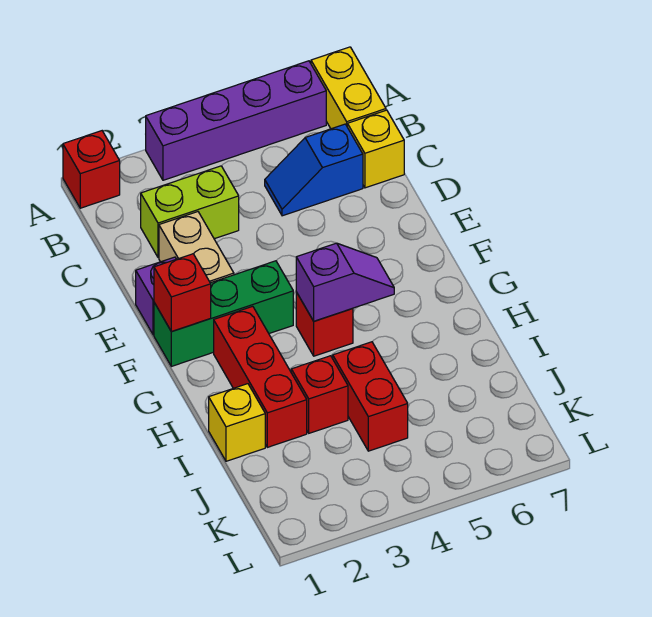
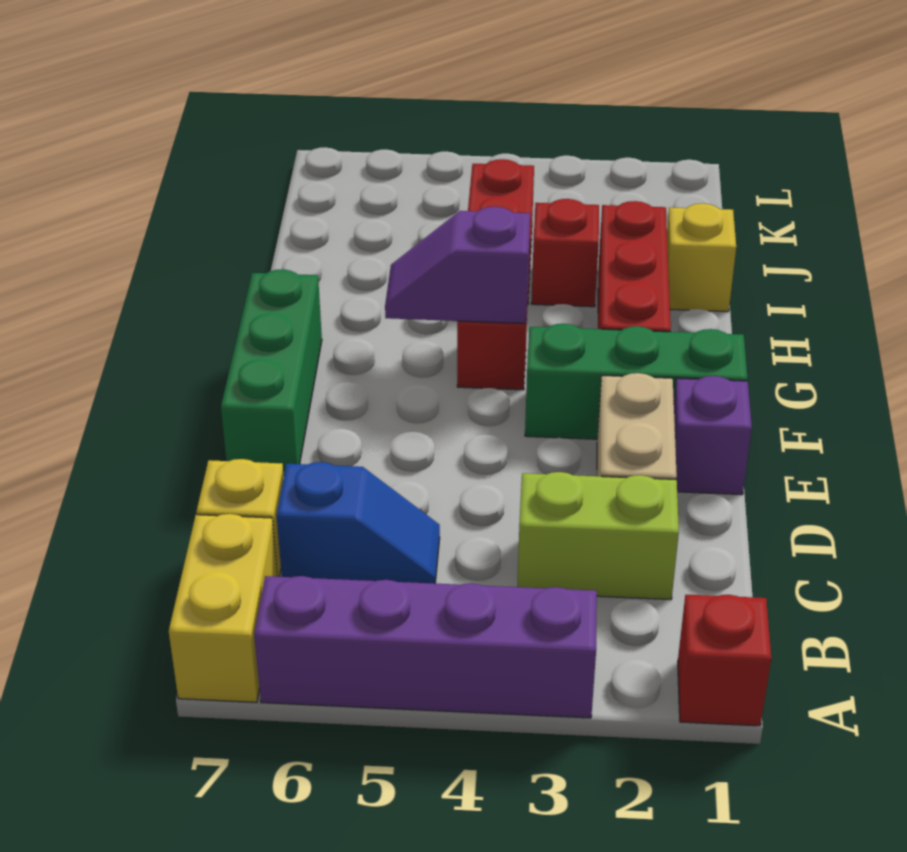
none -> green brick E7:G7 level 1
red brick F1 level 2 -> none

